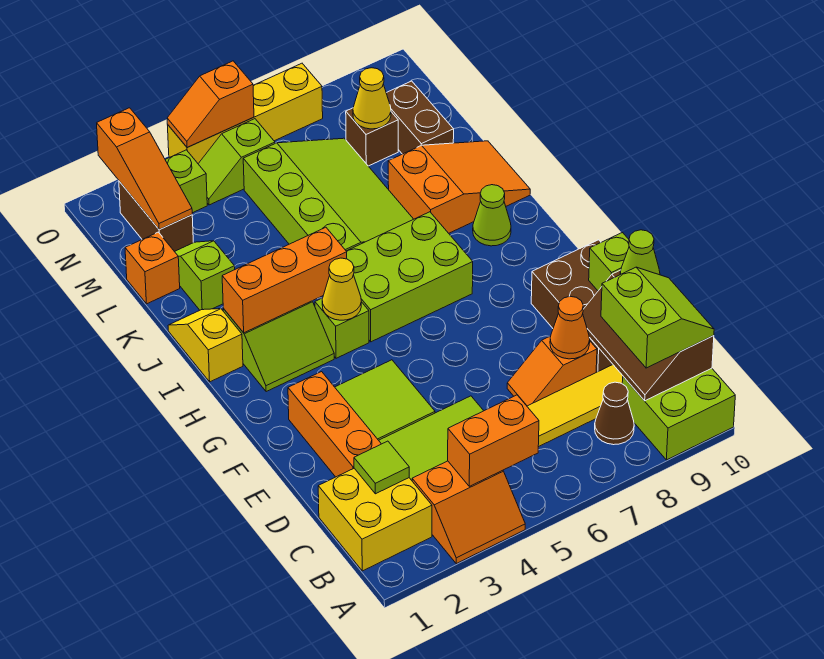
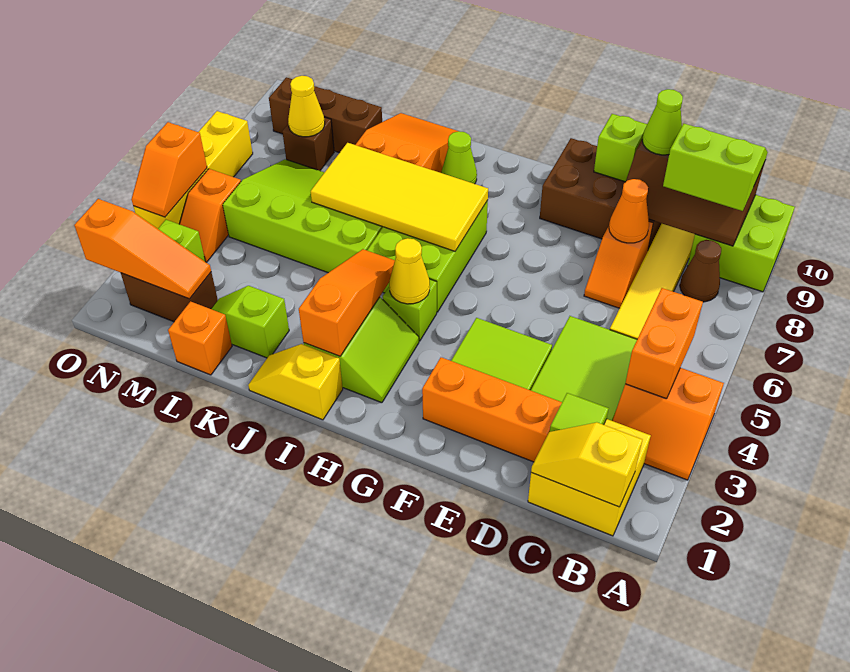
orange slope A3:B4 level 1 top B -> orange slope A3:B4 level 1 top 4
none -> yellow slope B1:C1 level 2 top B
none -> yellow tile H6:K7 level 2
orange brick I2:I4 level 2 -> orange slope I2:I4 level 2 top 2
brown brick L9:M9 level 1 -> brown brick L9:N9 level 1
lime slope N4:N5 level 1 top 5 -> orange slope N4:N5 level 1 top 5

